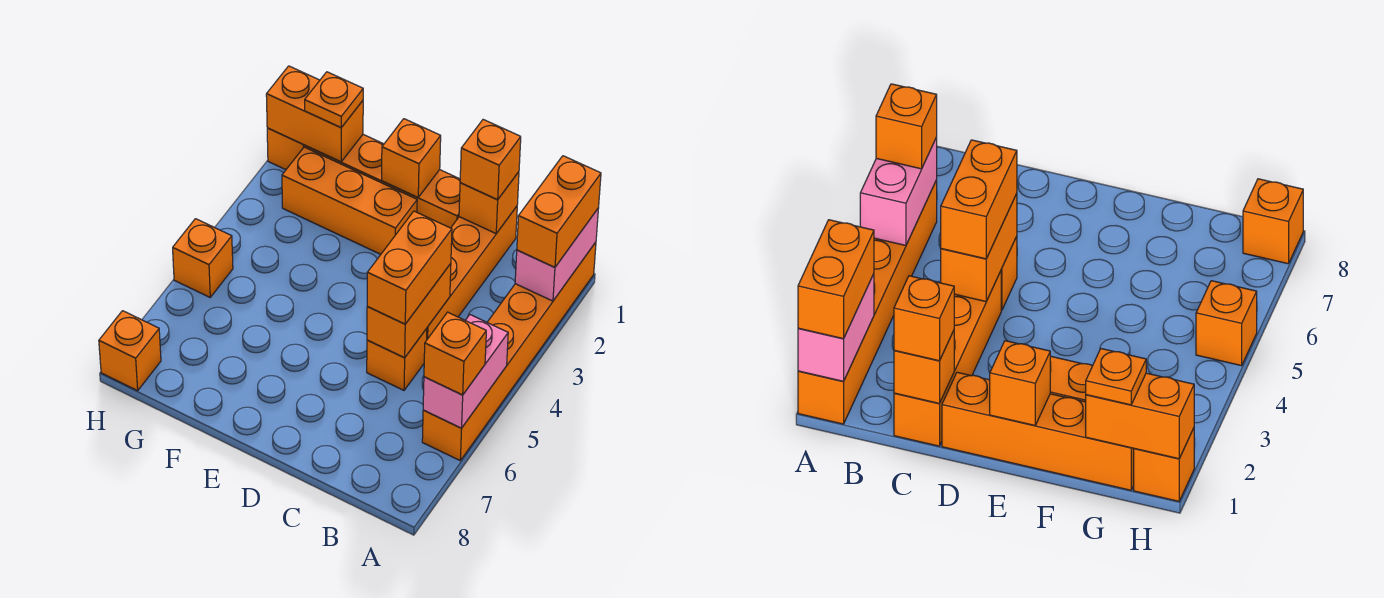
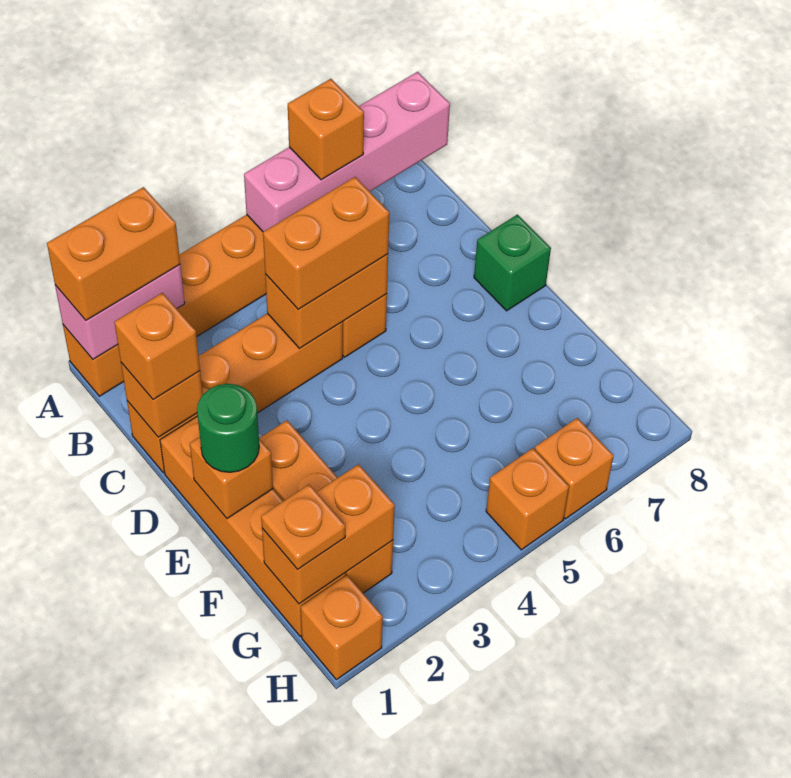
pink brick A5:A6 level 2 -> pink brick A5:A8 level 2
none -> green brick D8 level 1
none -> green round brick E1 level 3
orange brick G1:H1 level 2 -> orange brick G1:G2 level 2
orange brick H8 level 1 -> orange brick H6 level 1

